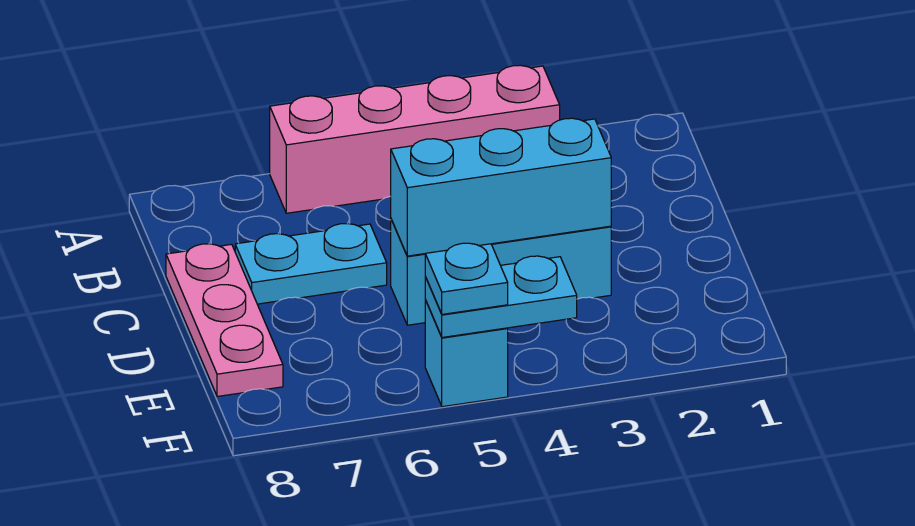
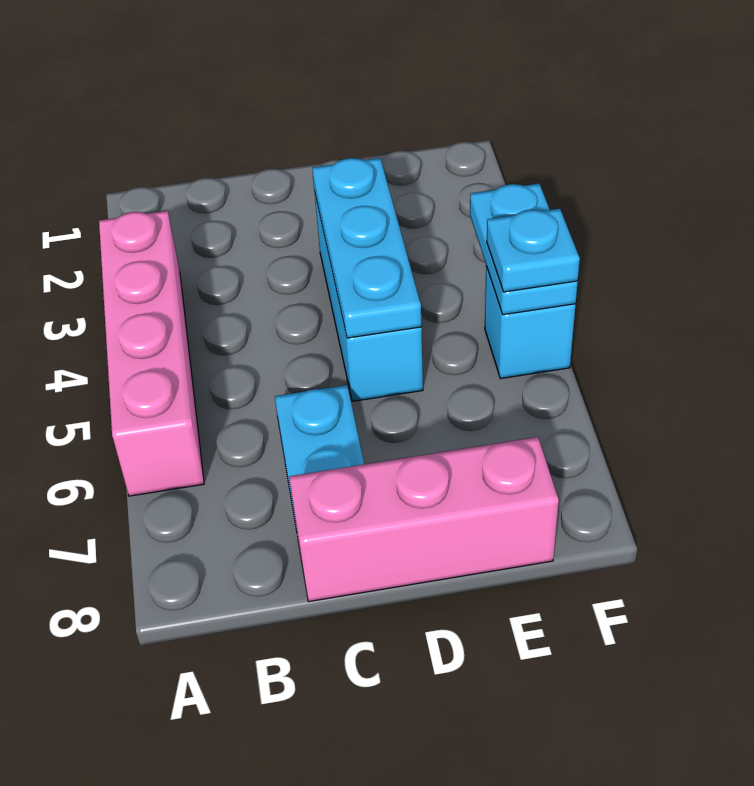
pink plate C8:E8 level 1 -> pink brick C8:E8 level 1
cyan brick D3:D5 level 2 -> cyan plate D3:D5 level 2

